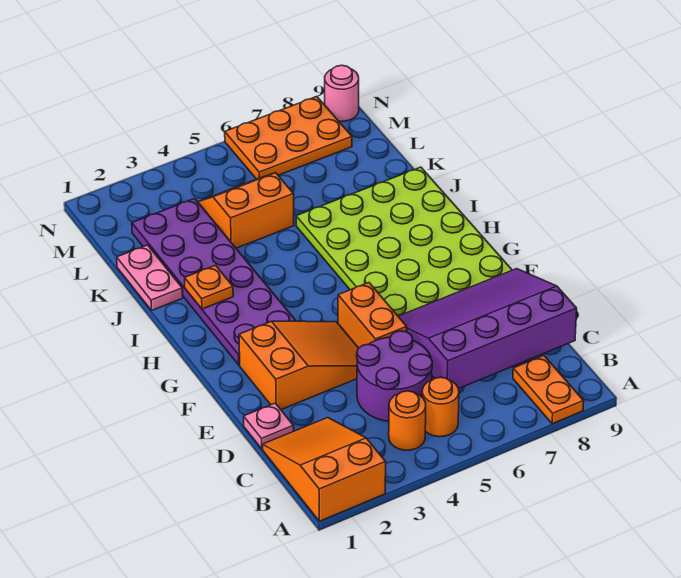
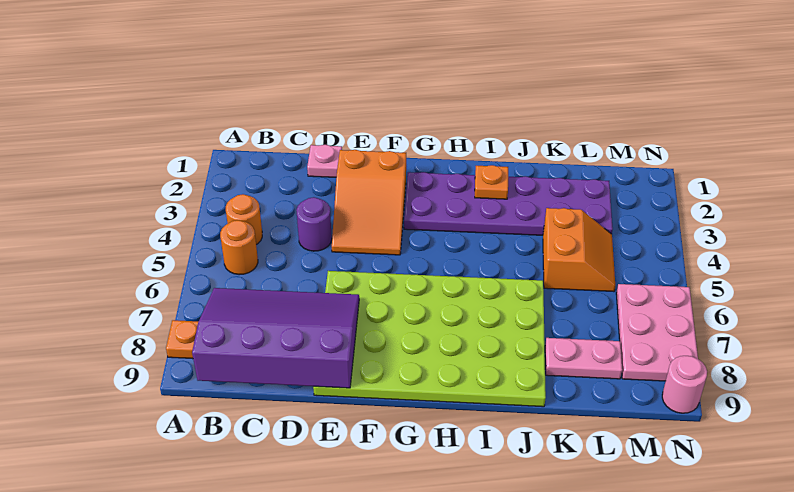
orange slope A1:C2 level 1 top A -> none
purple round brick C4:D5 level 1 -> purple round brick D4 level 1
purple slope C6:E9 level 2 top C -> purple slope B7:E9 level 2 top 9
orange brick E5:F5 level 1 -> none
pink plate J1:K1 level 1 -> pink plate K8:L8 level 1
orange plate M6:N8 level 1 -> pink plate M6:N8 level 1

